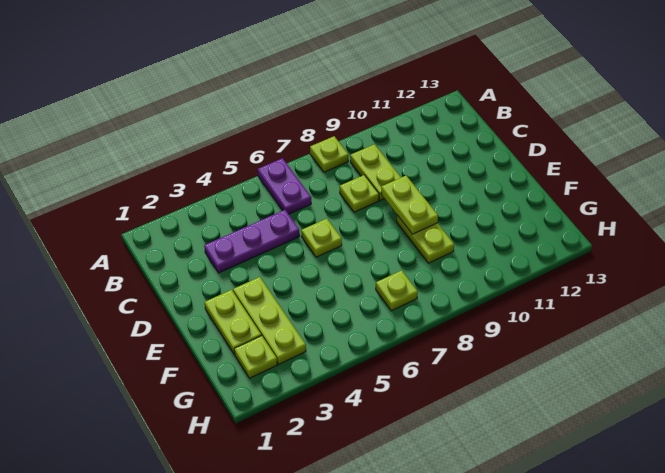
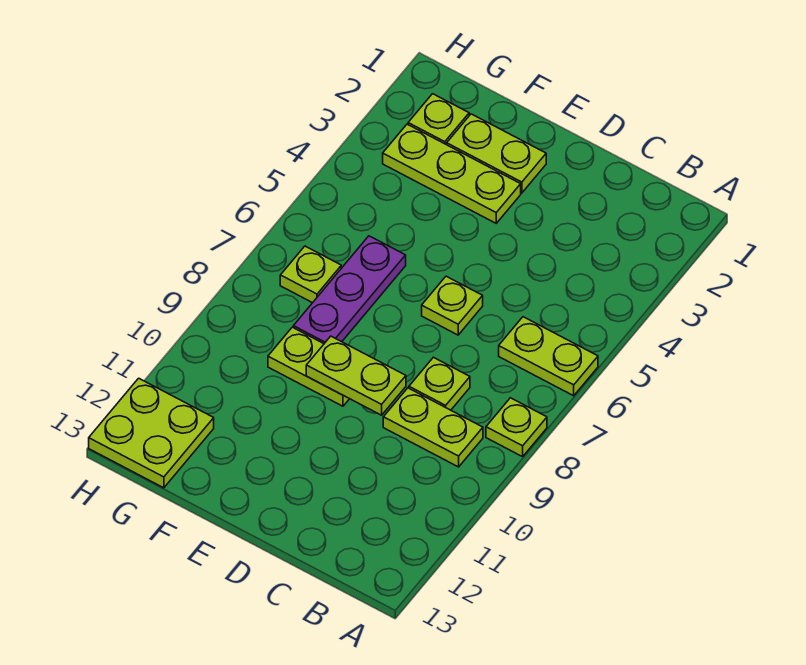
purple plate A6:B6 level 1 -> lime plate A6:B6 level 1
purple plate C3:C5 level 1 -> purple plate F6:F8 level 1
none -> lime plate G12:H13 level 1

